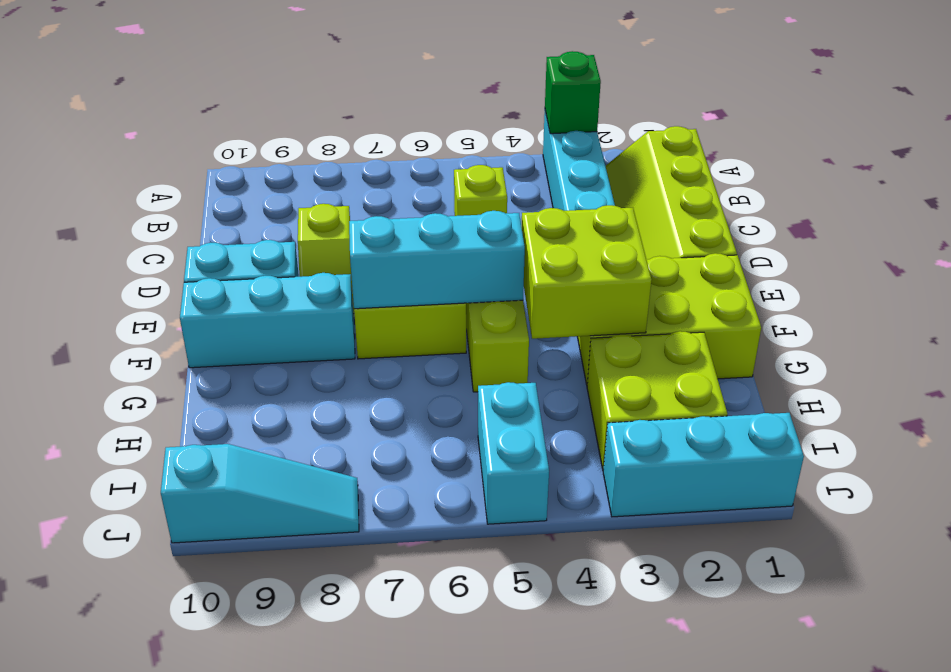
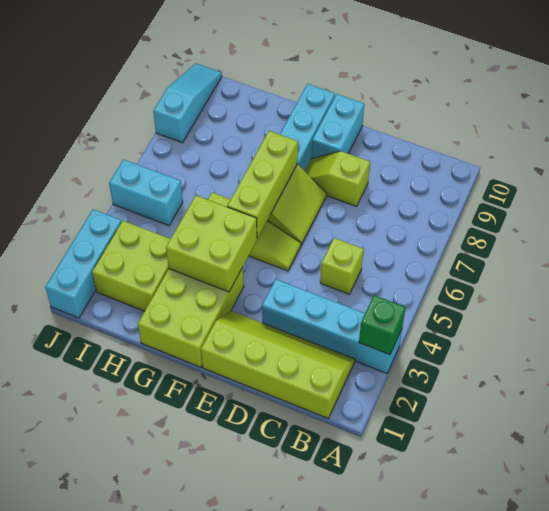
cyan brick F5:F7 level 2 -> lime brick F5:F7 level 2
cyan slope J8:J10 level 1 top 10 -> cyan slope J8:J10 level 1 top 8

